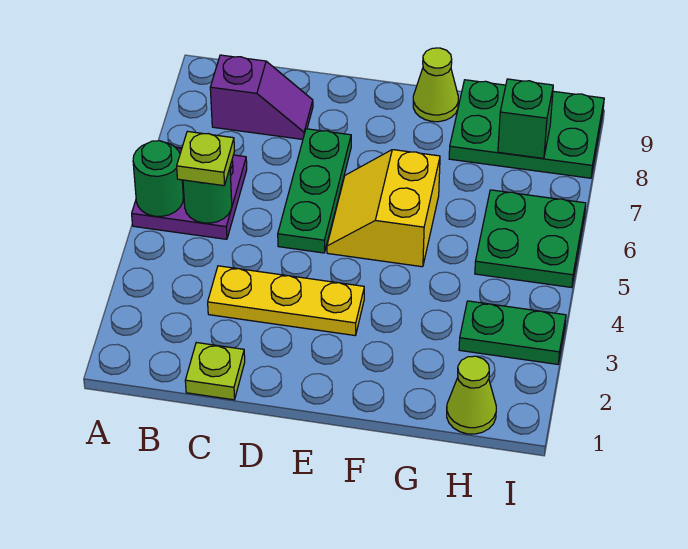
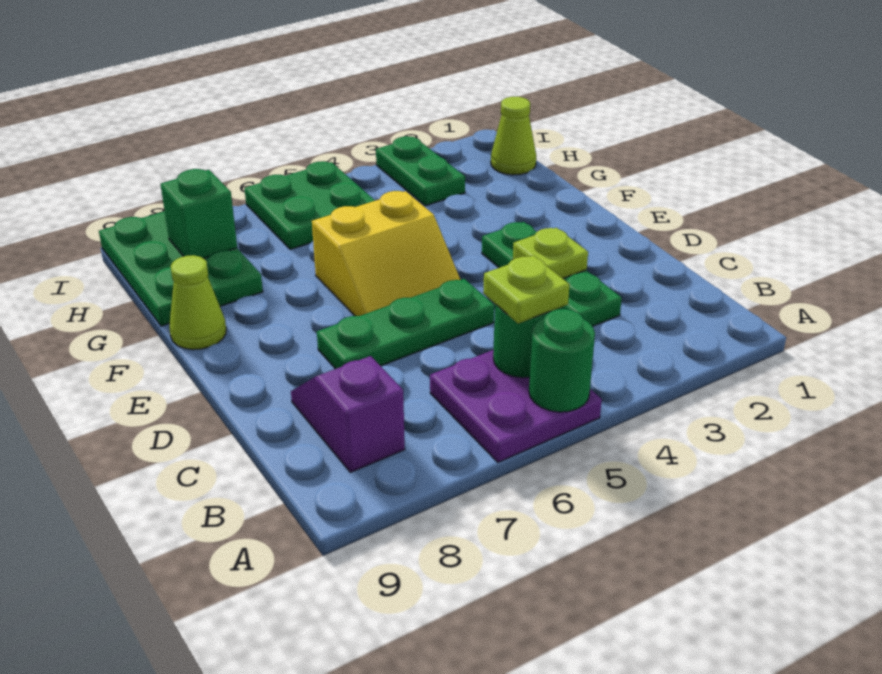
lime plate C1 level 1 -> lime plate D3 level 2
yellow plate C3:E3 level 1 -> green plate C3:E3 level 1

